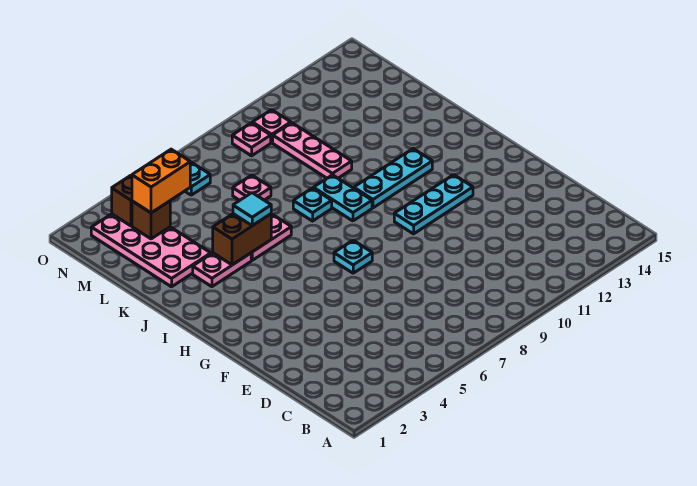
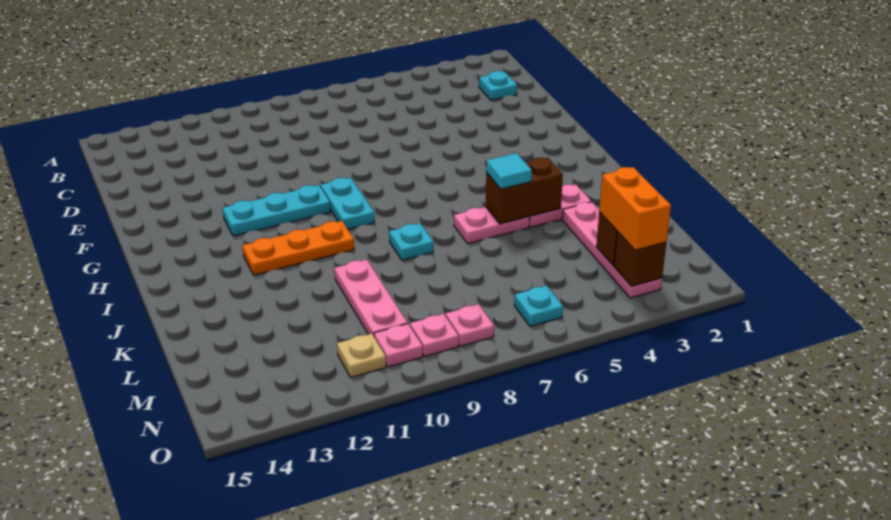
cyan plate G7 level 1 -> cyan plate C2 level 1
cyan plate I9:J9 level 1 -> cyan plate G9:H9 level 1
cyan plate I10:I12 level 1 -> orange plate I10:I12 level 1
pink plate K2:N3 level 1 -> pink plate K3:N3 level 1
pink plate L7 level 1 -> pink plate N8 level 1
orange brick M3:M4 level 3 -> orange brick M3:N3 level 3
none -> tan plate N11 level 1

